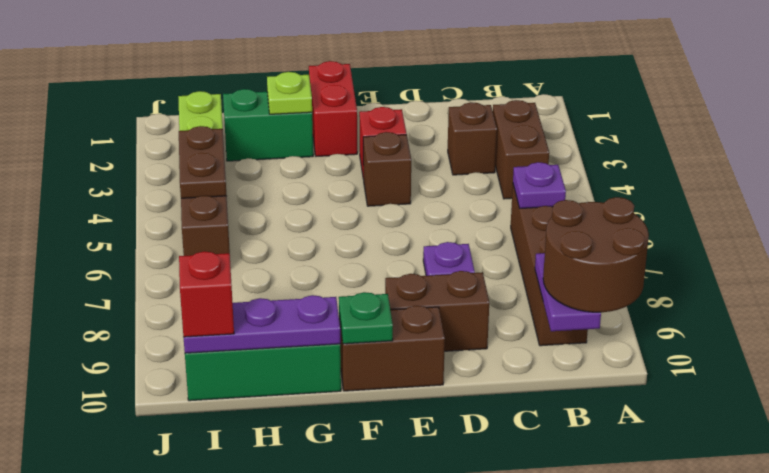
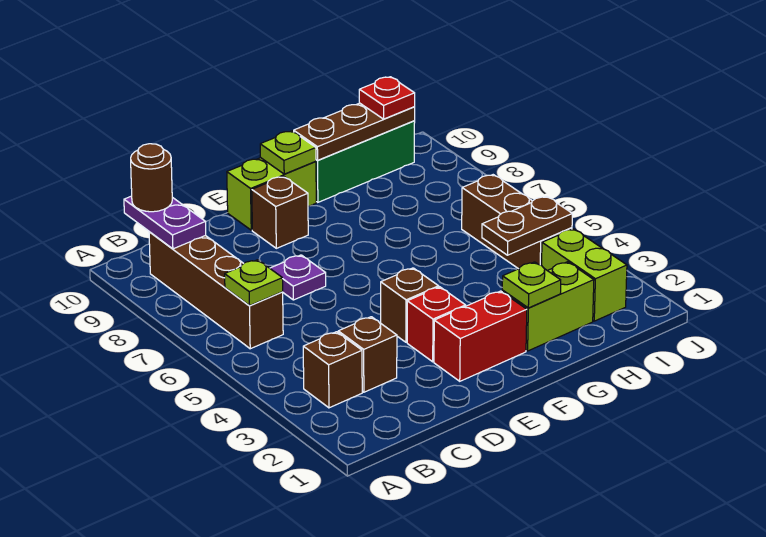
brown round brick A9:B10 level 3 -> brown round brick B10 level 3
brown brick B3:B4 level 1 -> brown brick B3 level 1
purple plate B6 level 2 -> lime plate B6 level 2
brown brick D9:E9 level 1 -> brown brick E9 level 1
brown brick E10:F10 level 1 -> lime brick E10:F10 level 1
red brick F1:F2 level 1 -> red brick E2:F2 level 1
green plate F10 level 2 -> lime plate F10 level 2
green brick G2:H2 level 1 -> lime brick G2:H2 level 1
purple plate G10:I10 level 2 -> brown plate G10:I10 level 2
brown plate I4:I5 level 2 -> brown plate H4:I4 level 2
red brick I10 level 3 -> red plate I10 level 3

